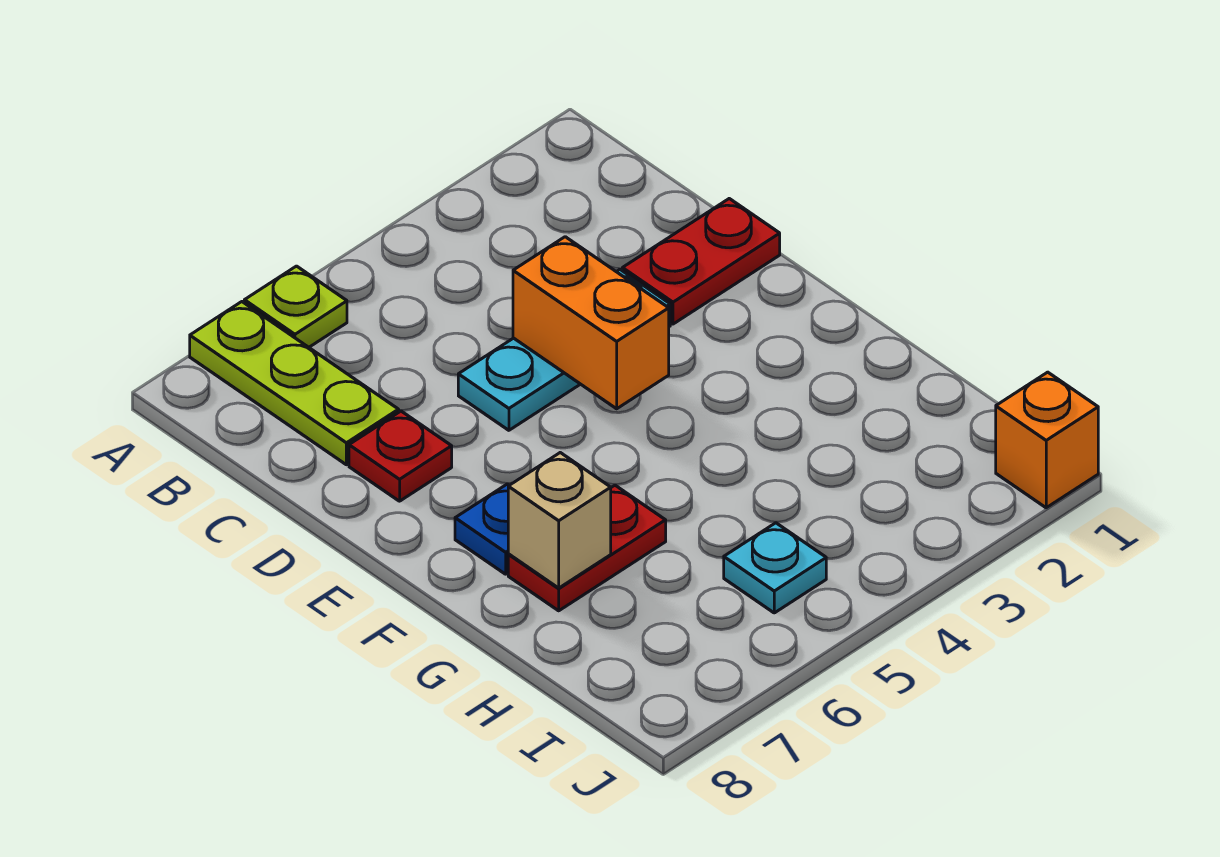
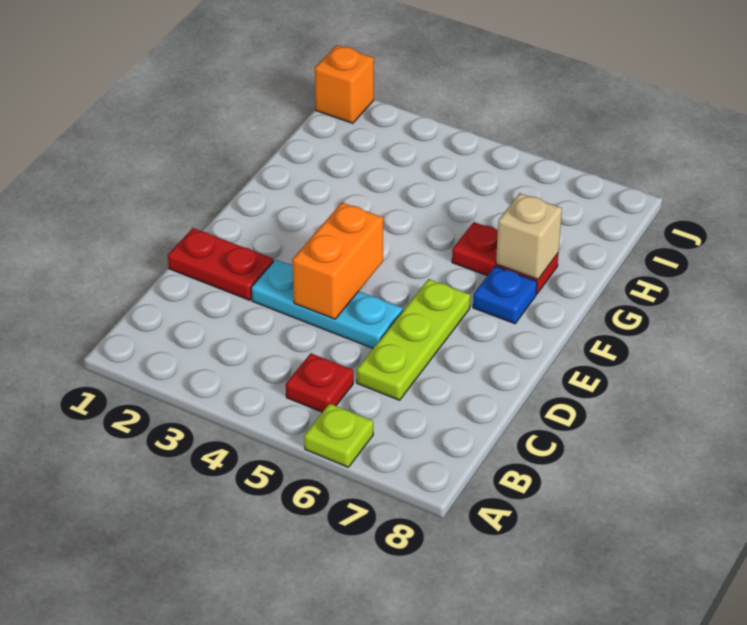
lime plate A7:C7 level 1 -> lime plate C6:E6 level 1
red plate D7 level 1 -> red plate B5 level 1
cyan plate I5 level 1 -> none

